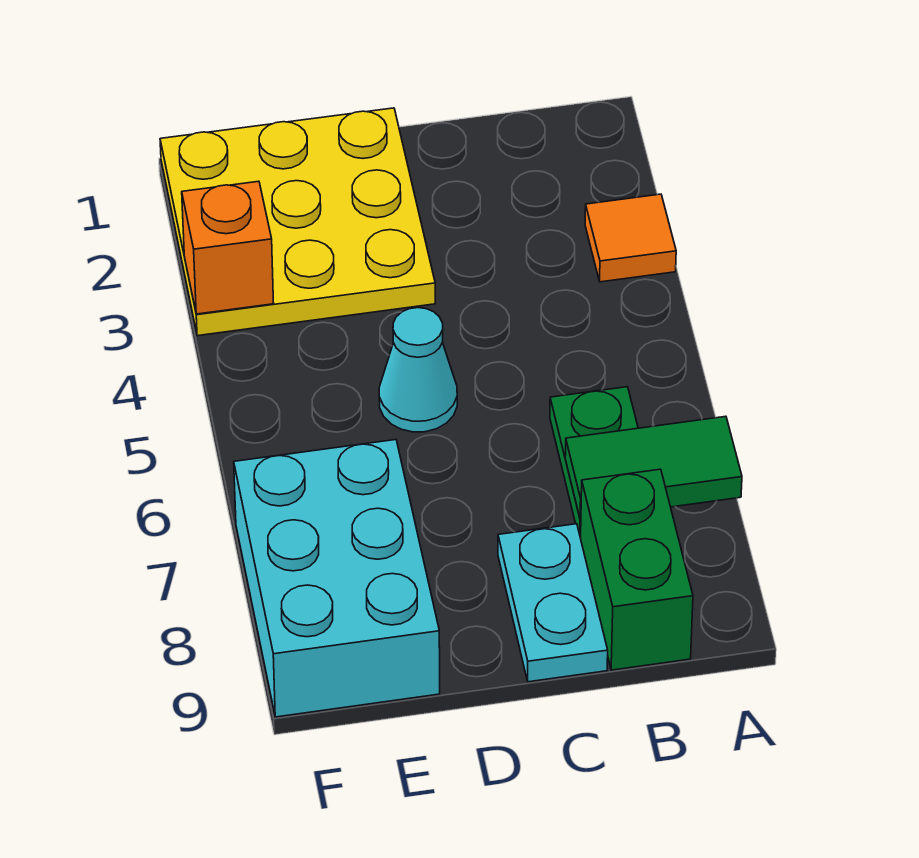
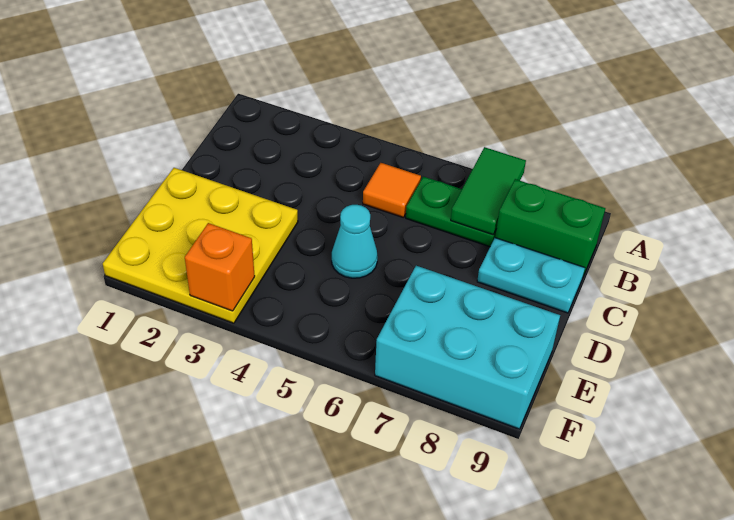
orange tile A3 level 1 -> orange tile B5 level 1

